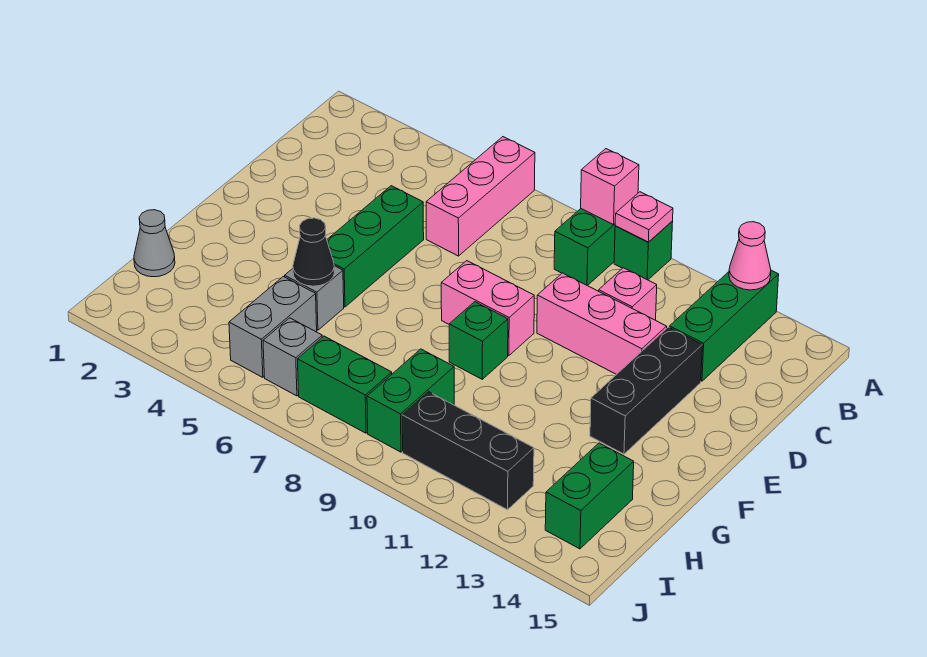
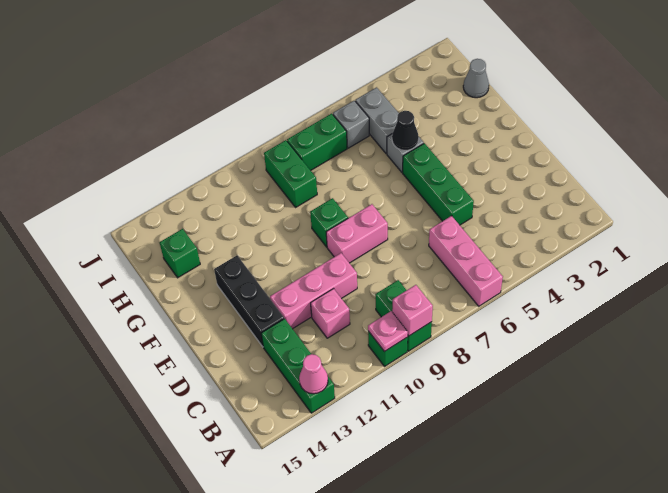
green brick H14:I14 level 1 -> green brick H14 level 1
black brick I10:I12 level 1 -> none

